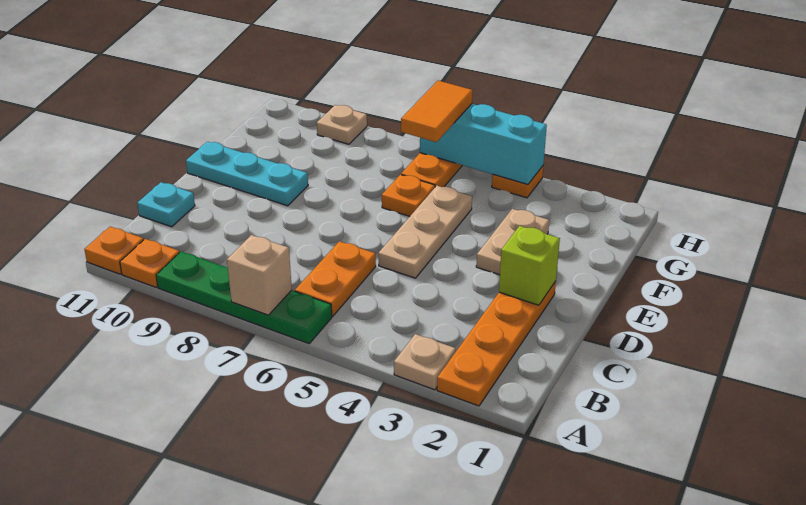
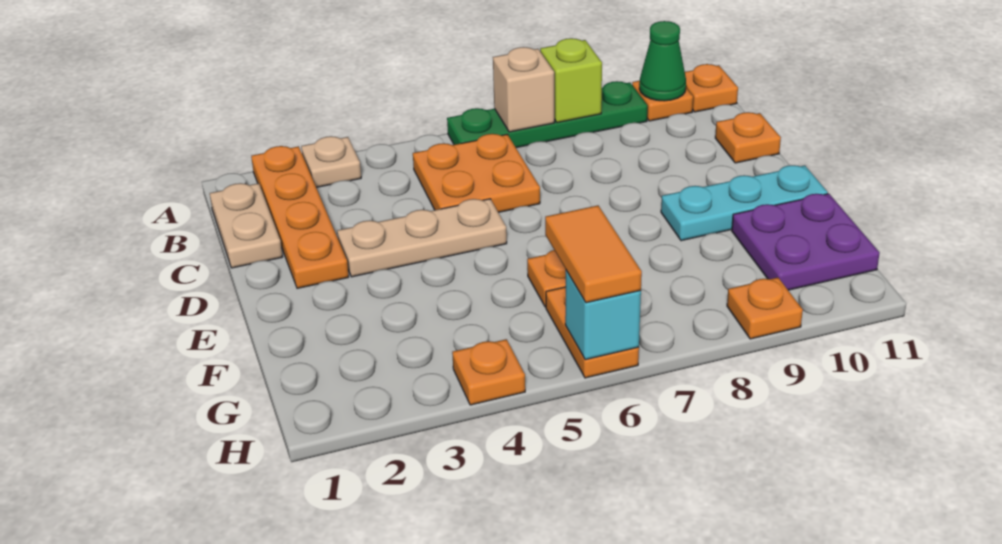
none -> green cone A10 level 2
orange plate B6:C6 level 1 -> orange plate B5:C6 level 1
cyan plate C11 level 1 -> orange plate C11 level 1
lime brick D2 level 2 -> lime brick A8 level 2
tan plate D5:F5 level 1 -> tan plate D3:D5 level 1
tan plate E3:F3 level 1 -> tan plate B1:C1 level 1
none -> purple plate F10:G11 level 1
cyan brick H4:H6 level 2 -> cyan brick H6 level 2
tan plate H9 level 1 -> orange plate H9 level 1

